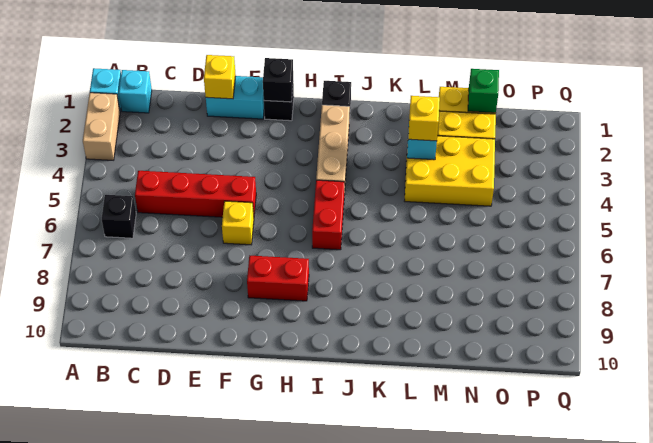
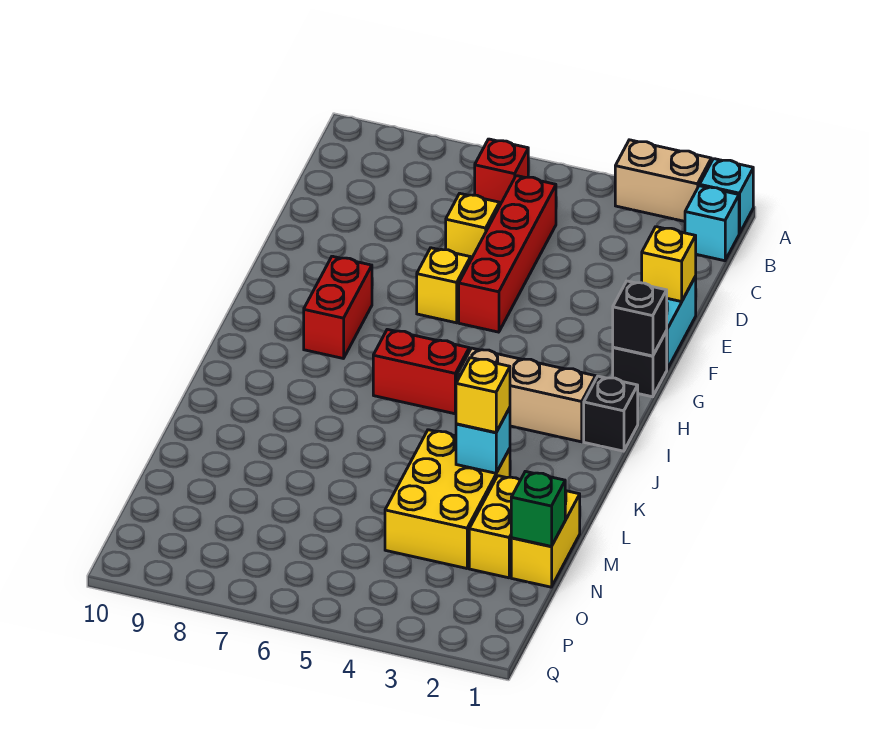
black brick B6 level 1 -> red brick B6 level 1
none -> yellow brick D6 level 1

